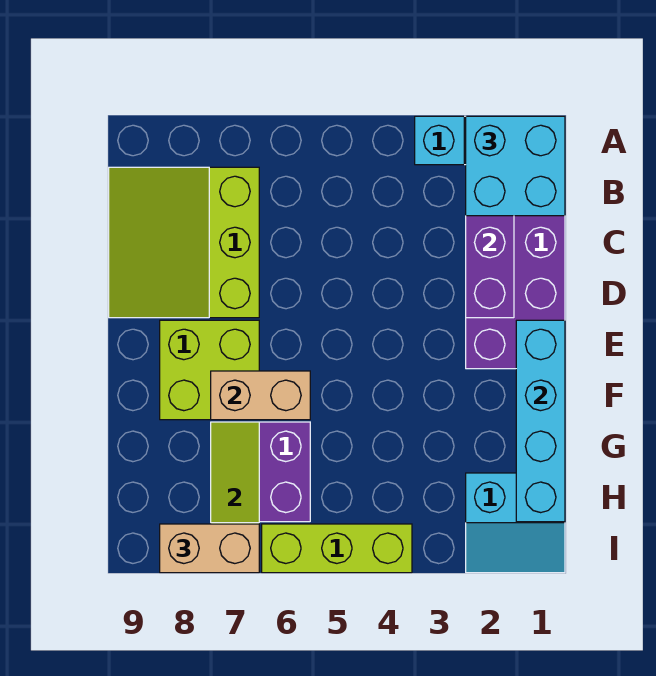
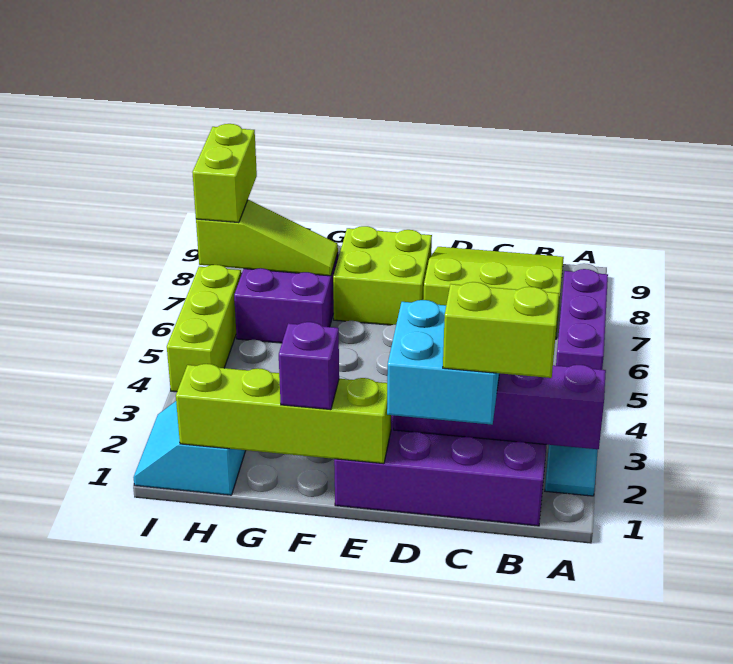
cyan brick A1:B2 level 3 -> cyan brick C1:D2 level 3
none -> purple brick A5:A7 level 1
none -> lime brick B1:C1 level 4
cyan brick E1:H1 level 2 -> lime brick E1:H1 level 2
none -> purple brick F1 level 3
tan brick F6:F7 level 2 -> none
tan brick I7:I8 level 3 -> lime brick I7:I8 level 3

